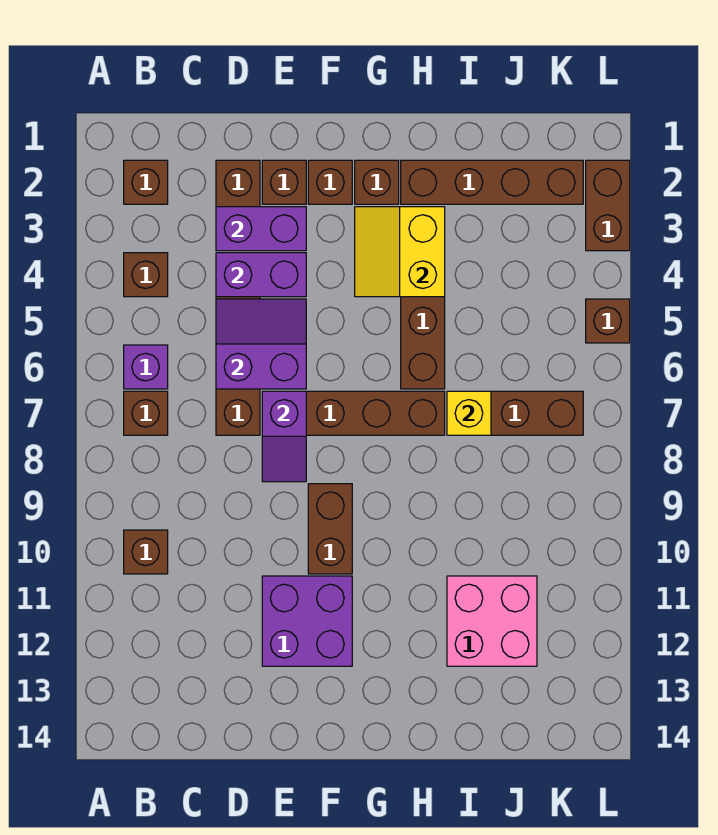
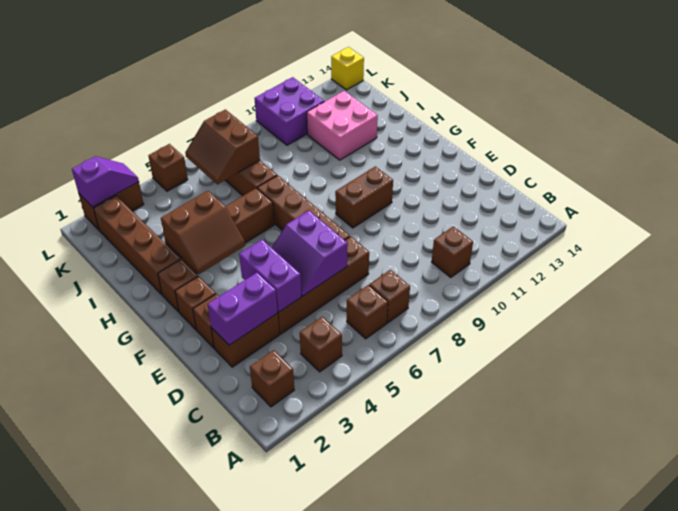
purple brick B6 level 1 -> brown brick B6 level 1
purple brick D3:E3 level 2 -> purple brick D2:D3 level 2
purple slope E7:E8 level 2 top 7 -> purple slope L2:L3 level 2 top 2
purple brick E11:F12 level 1 -> purple brick K10:L11 level 1
yellow slope G3:H4 level 2 top H -> brown slope G3:H4 level 2 top H
yellow brick I7 level 2 -> yellow brick L14 level 1
none -> brown slope J6:K7 level 2 top 7

